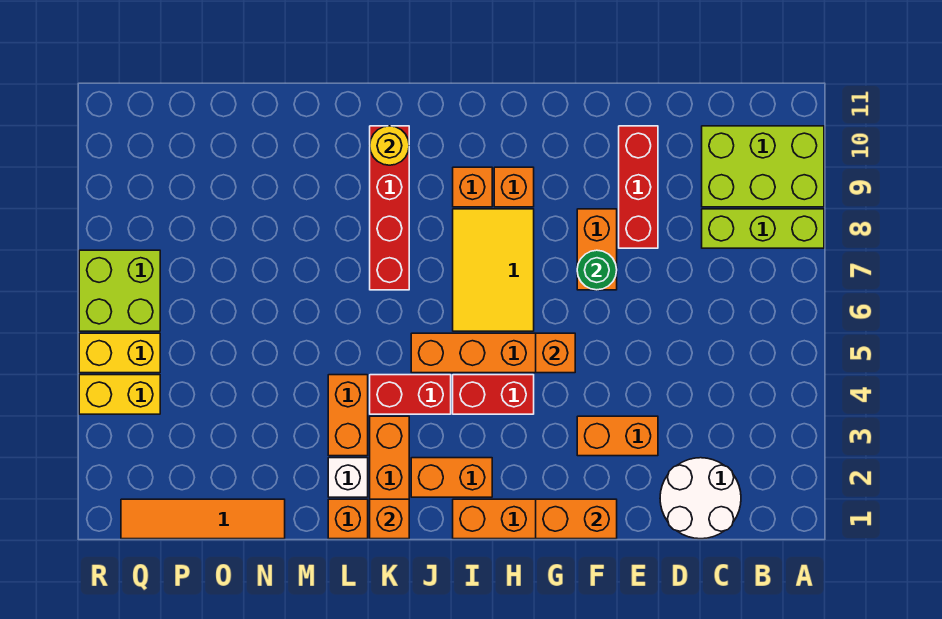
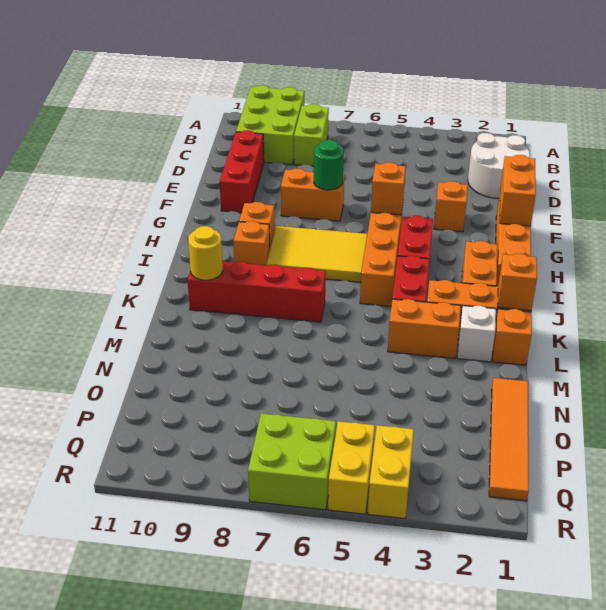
lime brick A8:C8 level 1 -> lime brick B8:C8 level 1
orange brick E3:F3 level 1 -> orange brick F3 level 1
red brick E8:E10 level 1 -> red brick D10:F10 level 1

